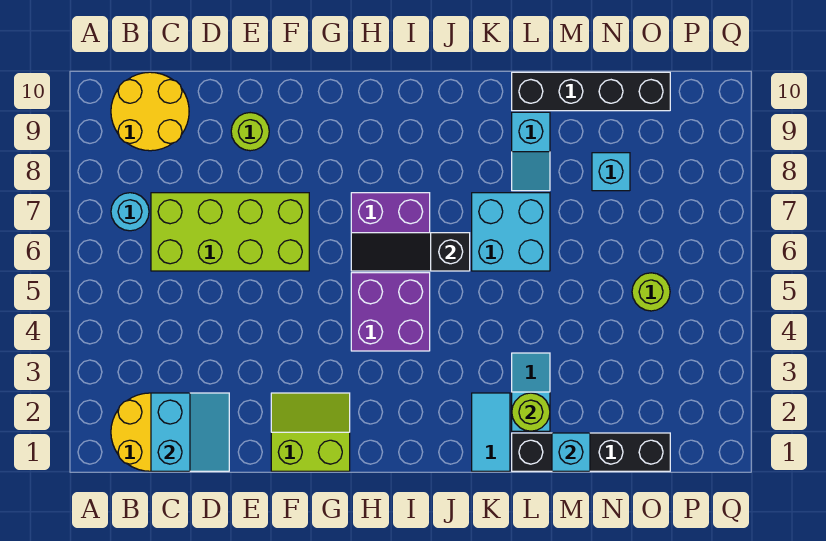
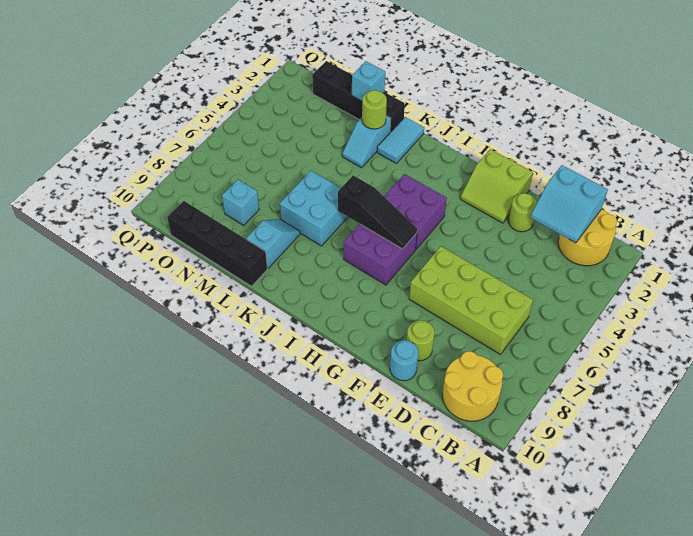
cyan round brick B7 level 1 -> cyan round brick E10 level 1
cyan slope C1:D2 level 2 top C -> cyan slope C1:D2 level 2 top 1
lime round brick O5 level 1 -> lime round brick E2 level 1

